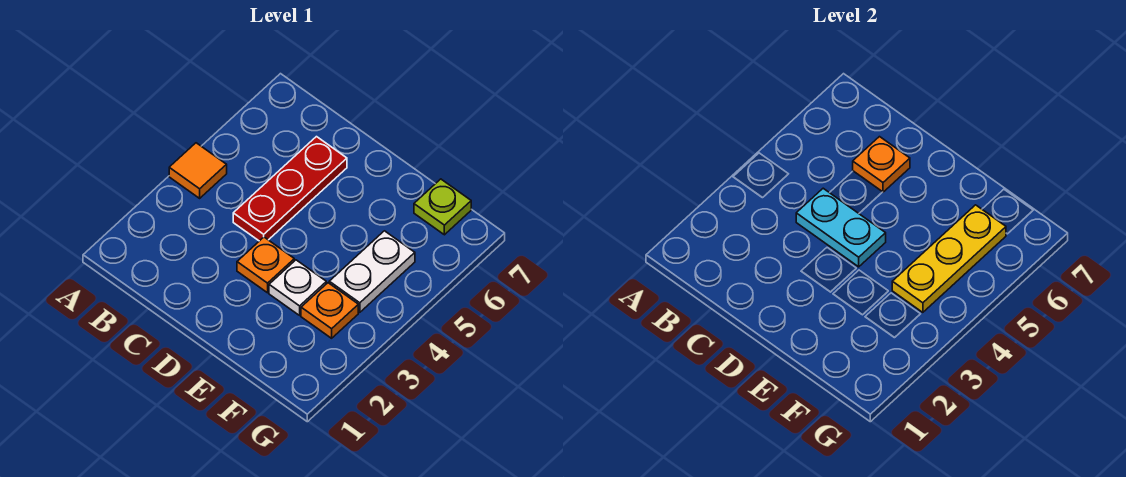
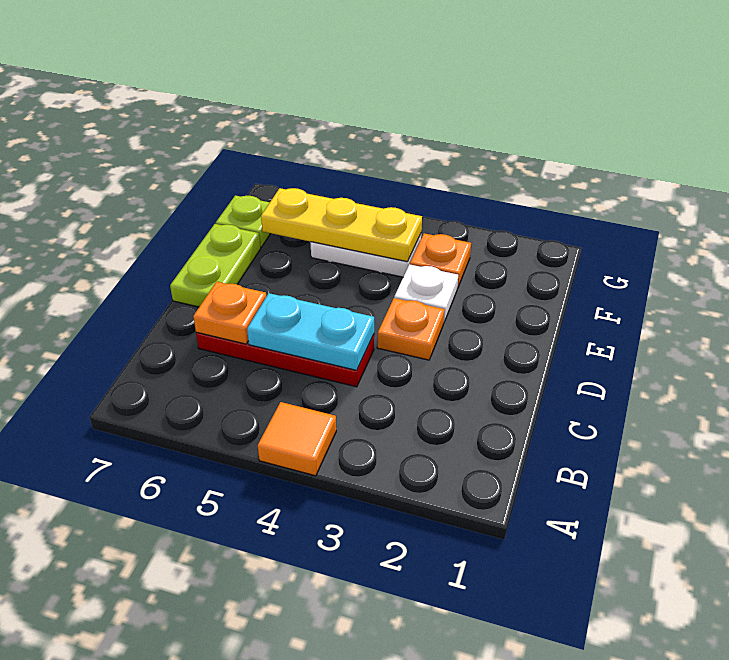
cyan plate C4:D4 level 2 -> cyan plate C4:C5 level 2
none -> lime plate D7:E7 level 1

